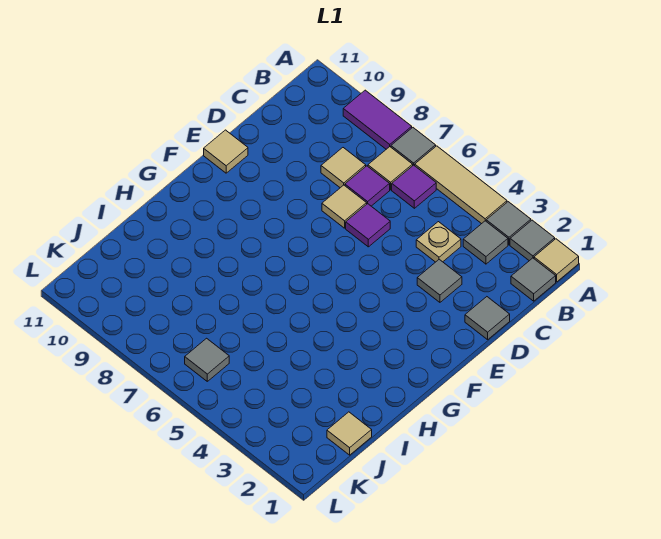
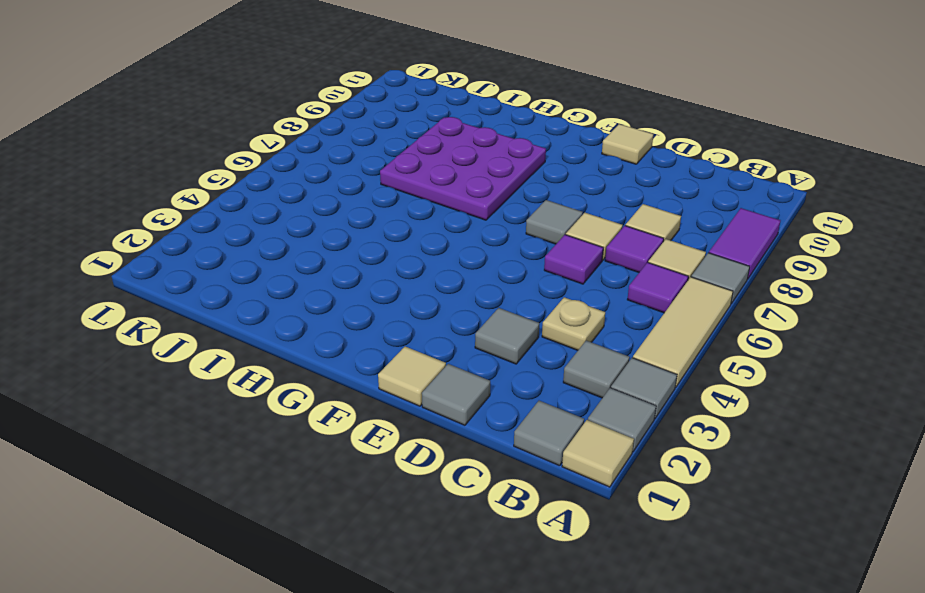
none -> purple plate G7:I9 level 1
tan tile J1 level 1 -> tan tile E1 level 1
grey tile K6 level 1 -> grey tile E7 level 1

